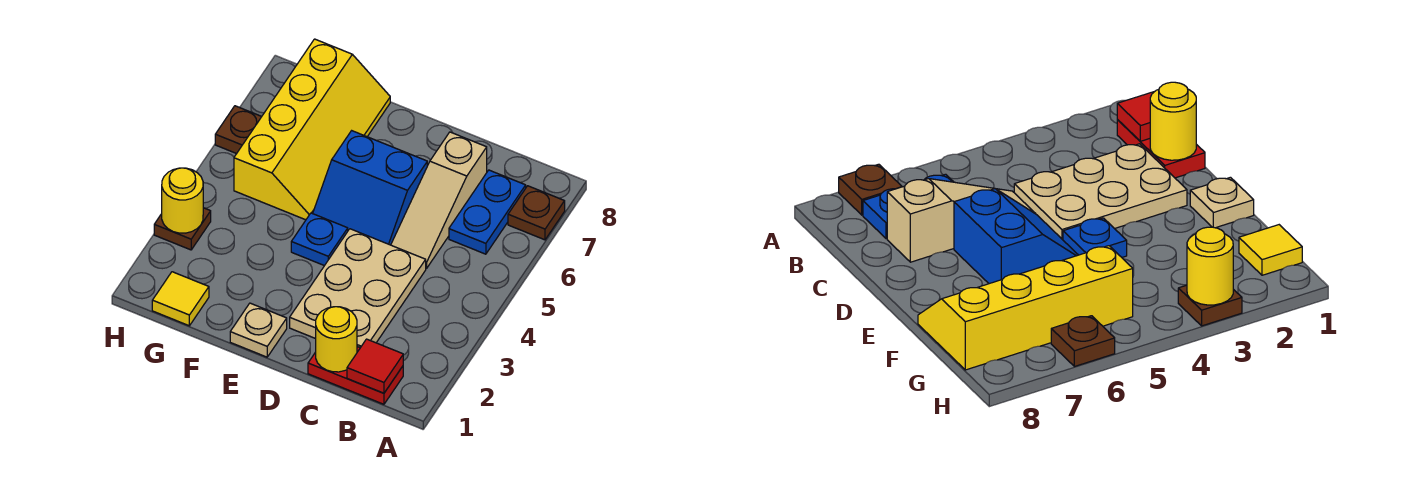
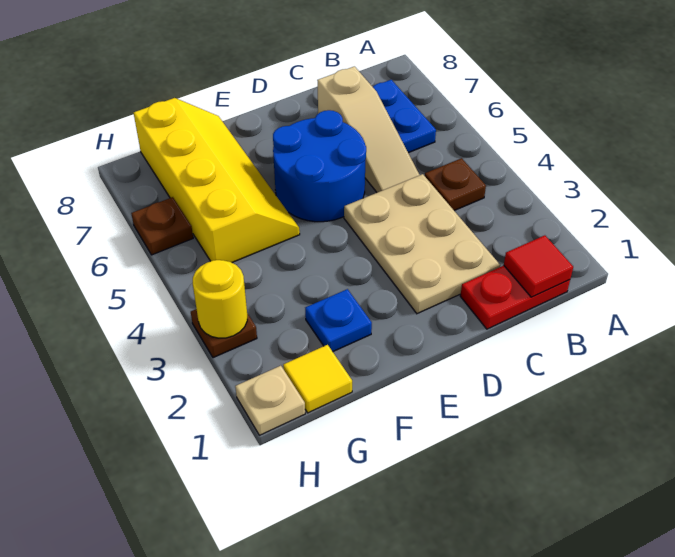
brown plate A7 level 1 -> brown plate B4 level 1
yellow round brick C1 level 2 -> none
blue slope D5:E6 level 1 top 6 -> blue round brick D5:E6 level 1
tan plate E1 level 1 -> tan plate H1 level 1
blue plate E4 level 1 -> blue plate F2 level 1

